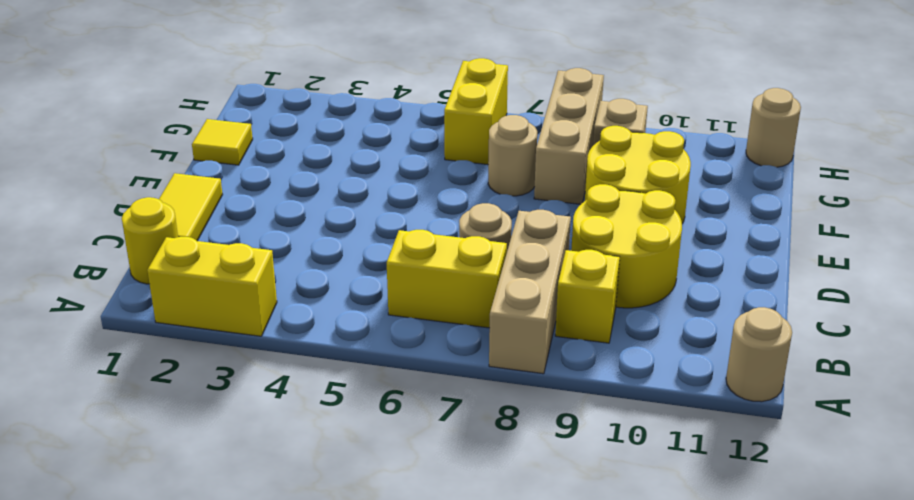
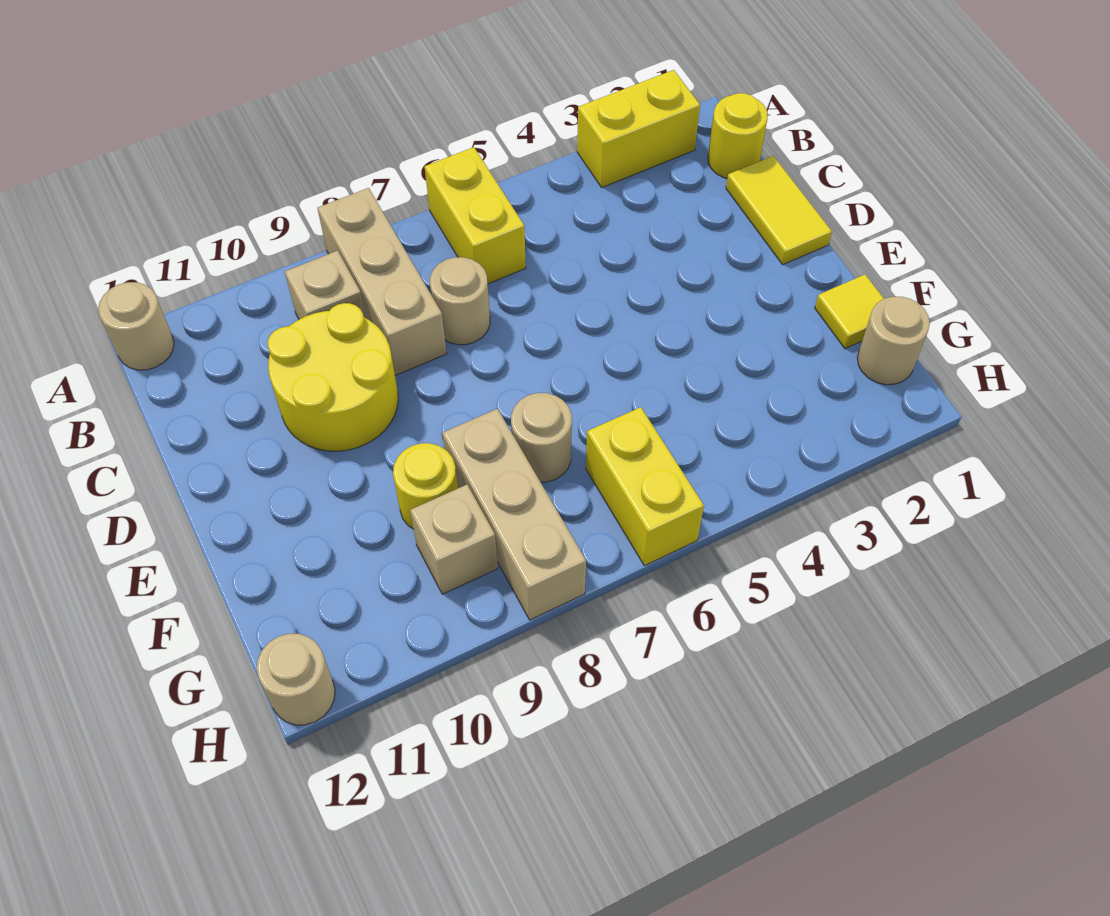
yellow brick B6:B7 level 1 -> yellow brick A6:B6 level 1
yellow brick B9 level 1 -> tan brick B9 level 1
yellow round brick E9:F10 level 1 -> yellow round brick F9 level 1
none -> tan round brick G1 level 1

